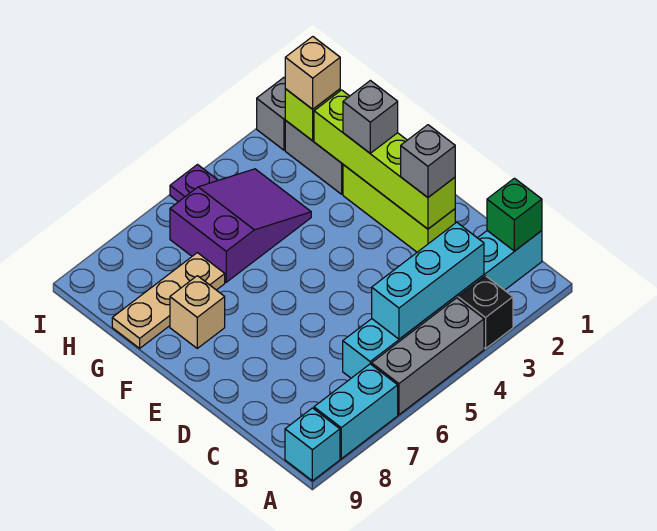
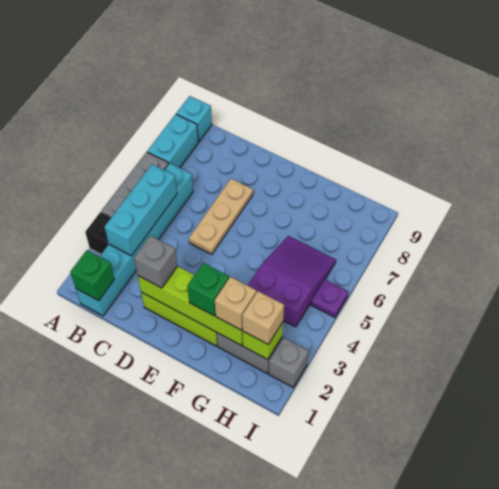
grey brick F2 level 3 -> green brick F2 level 3
tan brick F8 level 1 -> tan brick G2 level 3
purple slope G4:H6 level 1 top 6 -> purple slope G4:H6 level 1 top 4
tan plate G7:G9 level 1 -> tan plate D5:D7 level 1

